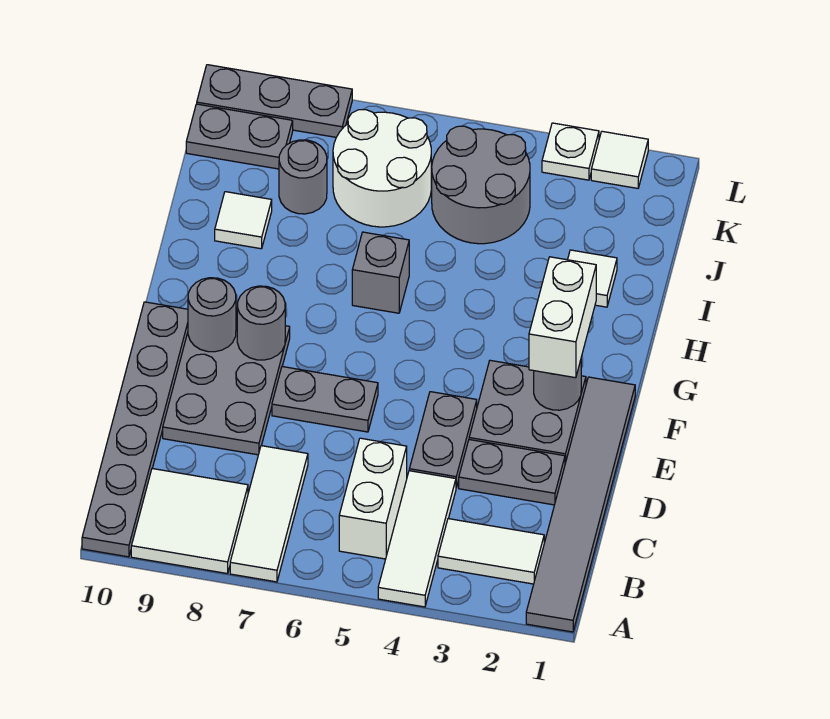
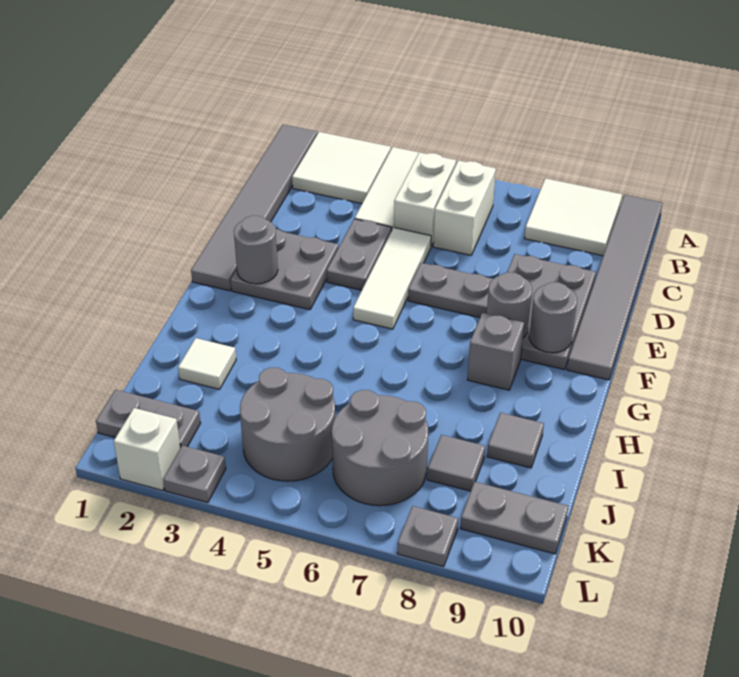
white tile A7:C7 level 1 -> white tile D5:F5 level 1
grey plate A10:F10 level 1 -> grey tile A10:F10 level 1
white tile B2:B3 level 1 -> white tile A2:B3 level 1
grey plate D2:D3 level 1 -> grey plate K1:K2 level 1
white brick F2:G2 level 3 -> white brick B6:C6 level 1
grey brick H6 level 1 -> grey brick G8 level 1
white tile I9 level 1 -> grey tile I9 level 1
white round brick J6:K7 level 1 -> grey round brick J6:K7 level 1
grey round brick J8 level 1 -> grey tile J8 level 1
white tile L2 level 1 -> white brick L2 level 1
white plate L3 level 1 -> grey plate L3 level 1
grey plate L8:L10 level 1 -> grey plate L8 level 1

